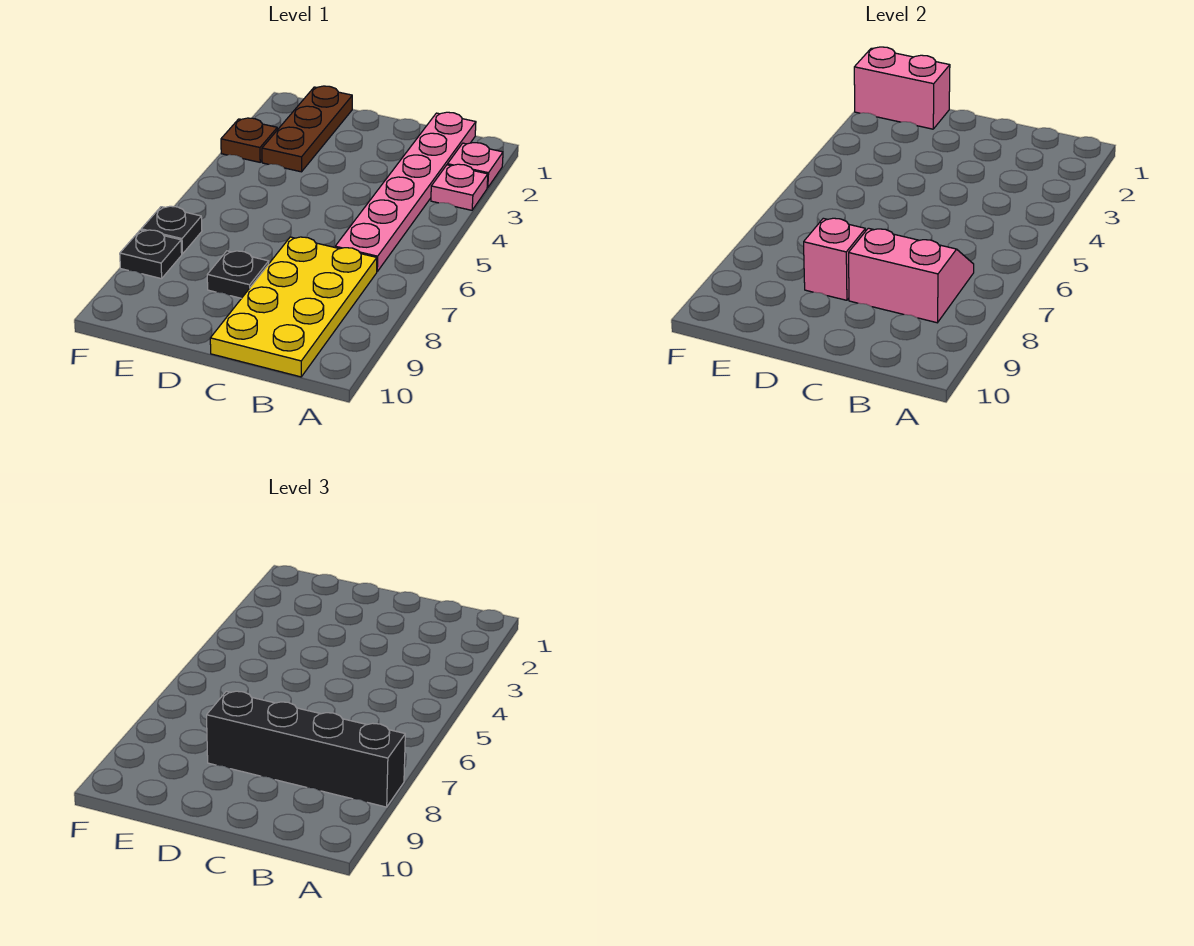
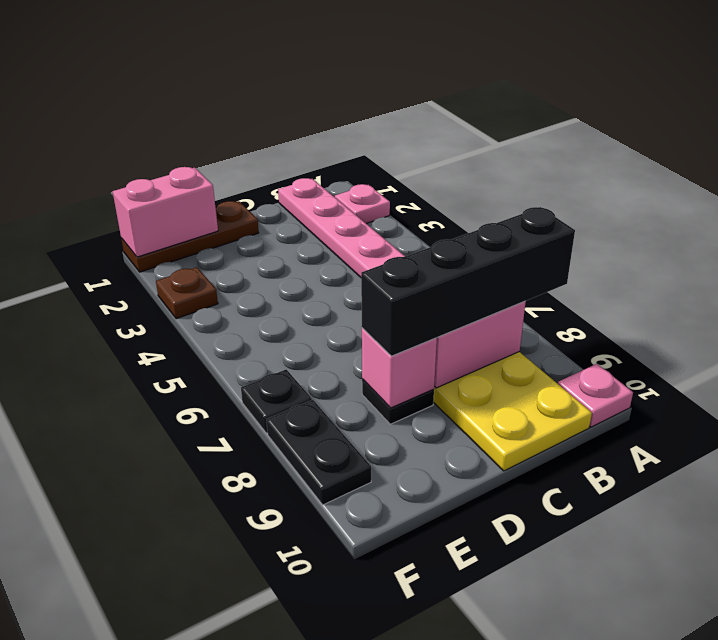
pink plate A3 level 1 -> pink plate A10 level 1
brown plate E1:E3 level 1 -> brown plate D1:F1 level 1
black plate F8 level 1 -> black plate F8:F9 level 1

